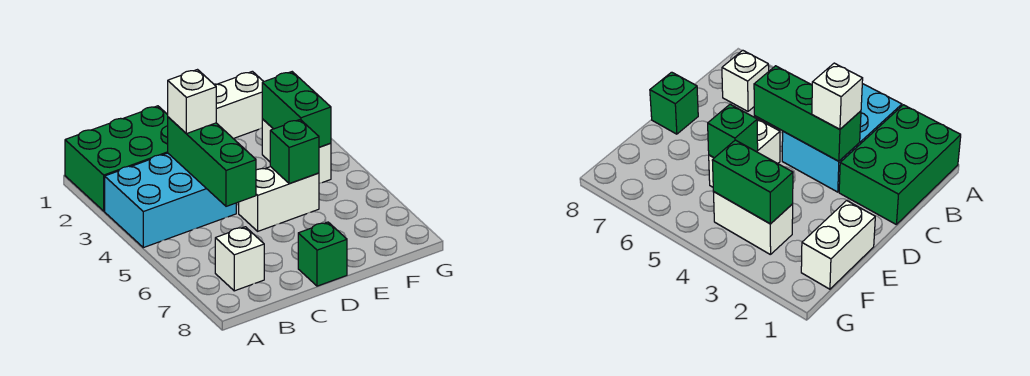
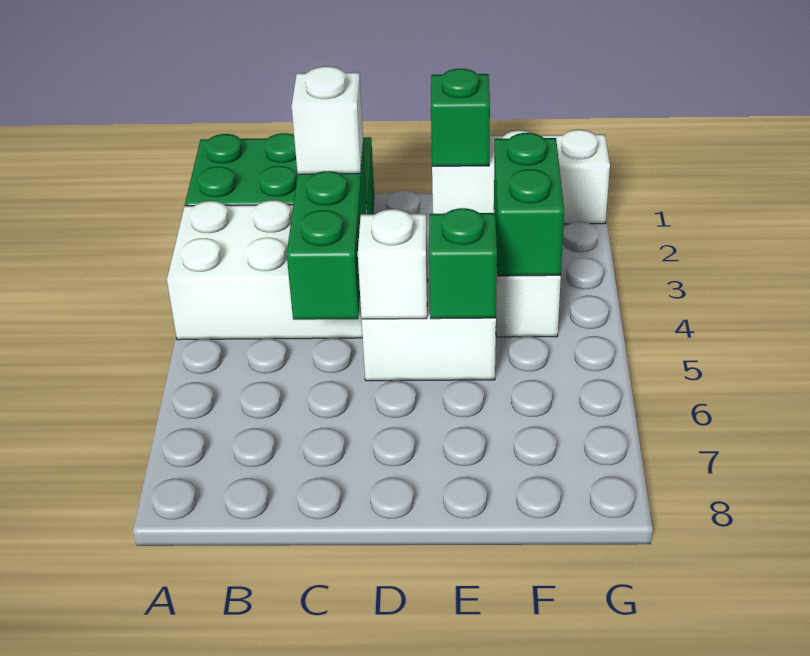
cyan brick A3:C4 level 1 -> white brick A3:C4 level 1
white brick B7 level 1 -> white brick D5 level 2
green brick D8 level 1 -> green brick E1 level 2
white brick E1:F1 level 1 -> white brick E1:G1 level 1

